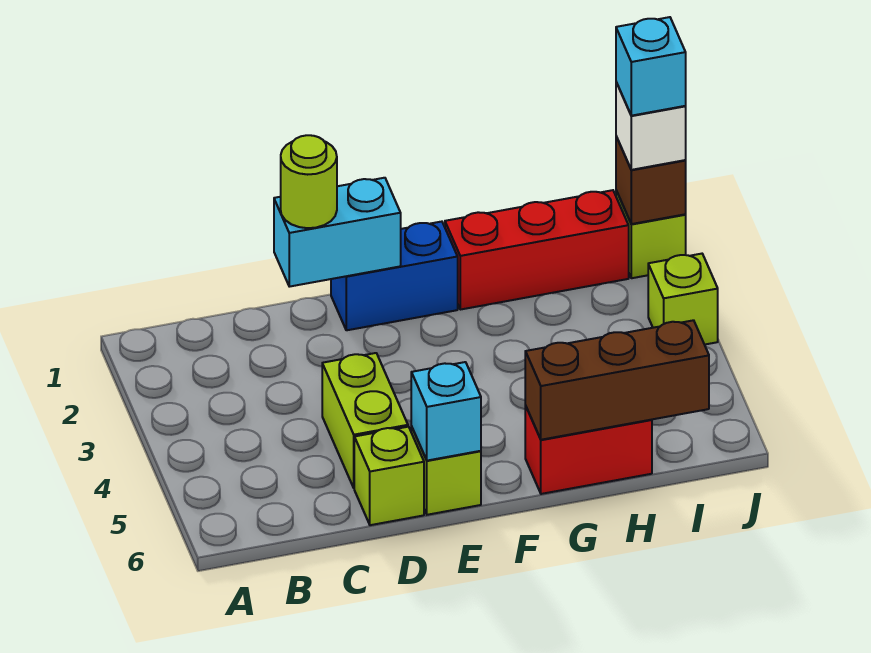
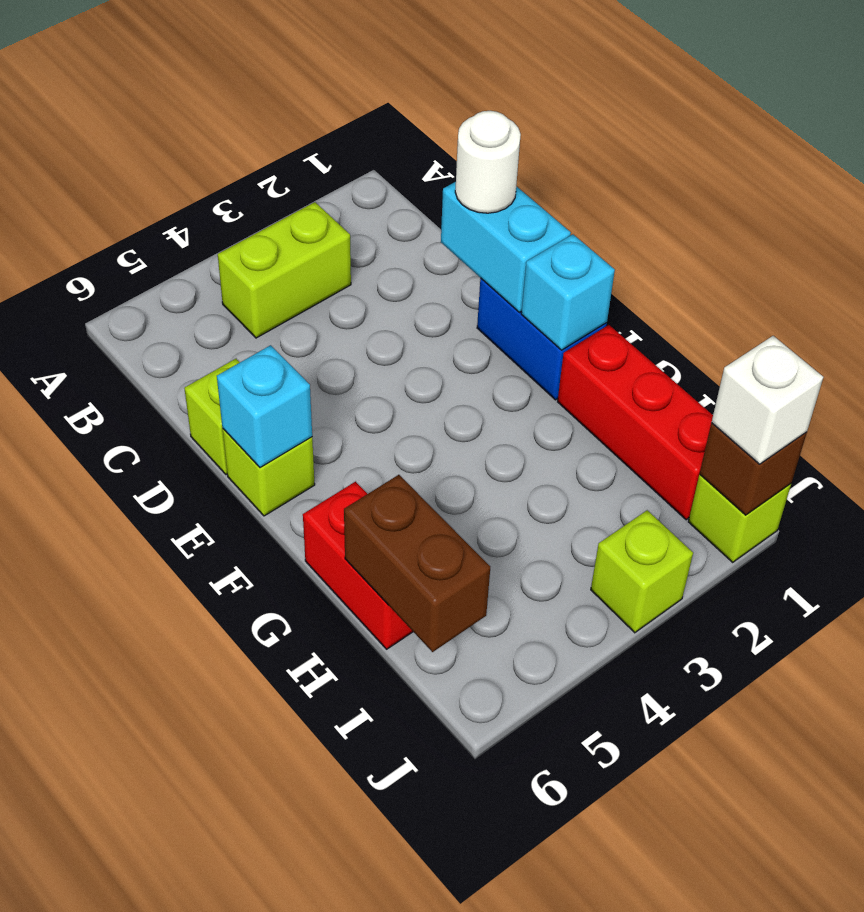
lime round brick D1 level 3 -> white round brick D1 level 3
lime brick D4:D5 level 1 -> lime brick B3:B4 level 1
brown brick G6:I6 level 2 -> brown brick H6:I6 level 2
cyan brick J1 level 4 -> cyan brick F1 level 2

